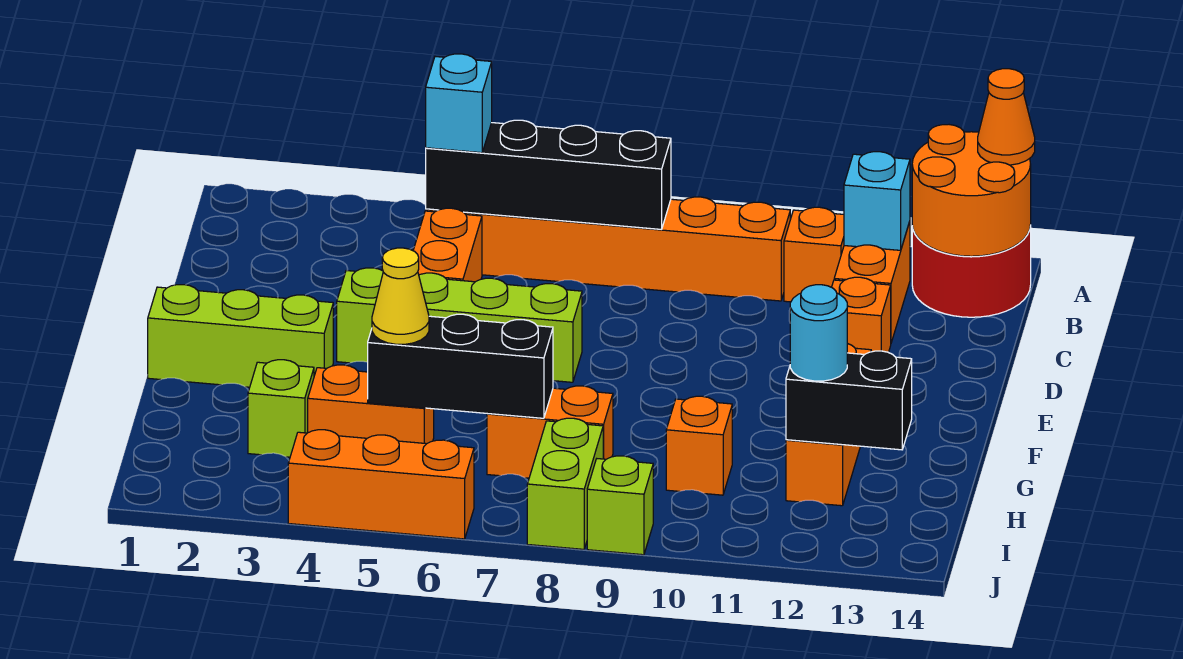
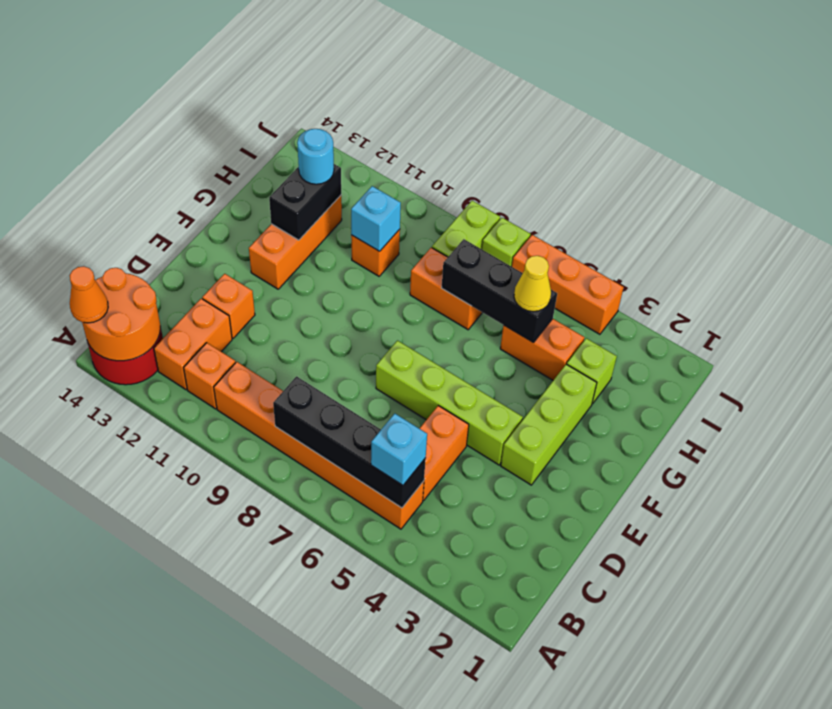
cyan brick B12 level 2 -> cyan brick H10 level 2
lime brick F1:F3 level 1 -> lime brick E3:G3 level 1
black brick H12:H13 level 2 -> black brick G12:H12 level 2
lime brick J9 level 1 -> lime brick J7 level 1

